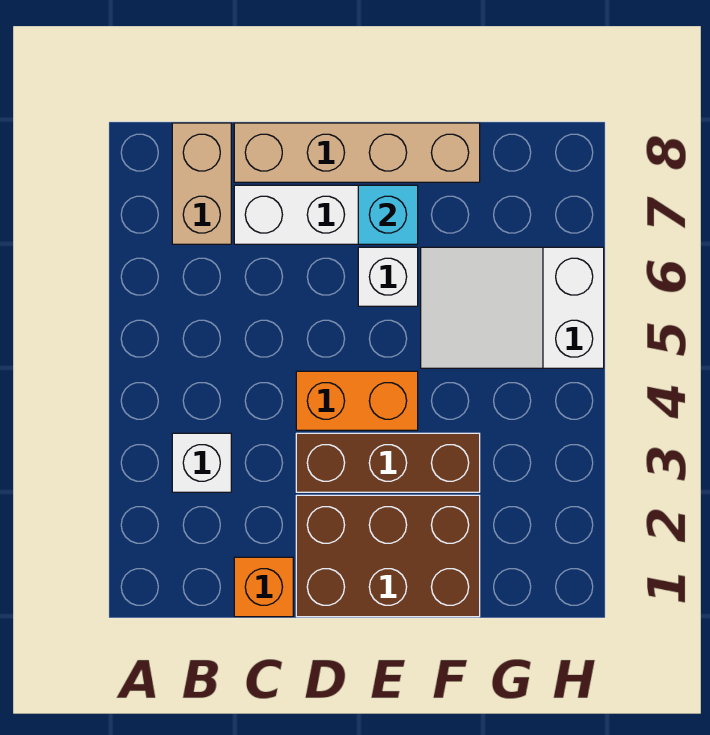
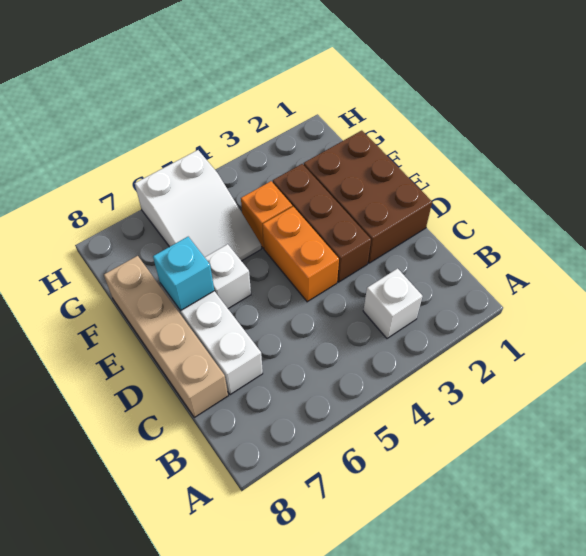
tan brick B7:B8 level 1 -> none
orange brick C1 level 1 -> orange brick F4 level 1

